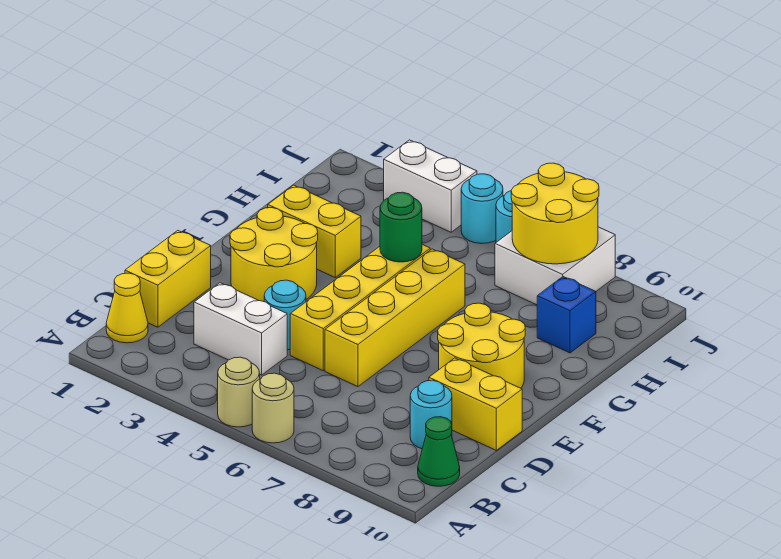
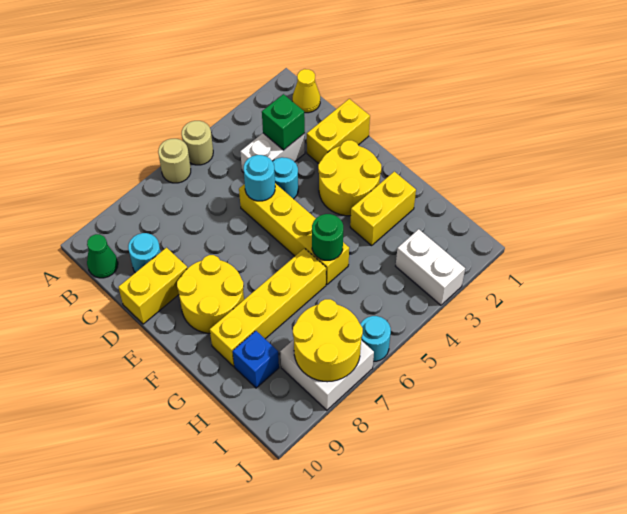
yellow brick C1:D1 level 1 -> yellow brick D1:D2 level 1
none -> green brick C3 level 2
yellow brick D6:G6 level 1 -> yellow brick G6:G9 level 1
white brick J3:J4 level 1 -> white brick I3:J3 level 1
cyan round brick J5 level 1 -> cyan round brick D5 level 2

